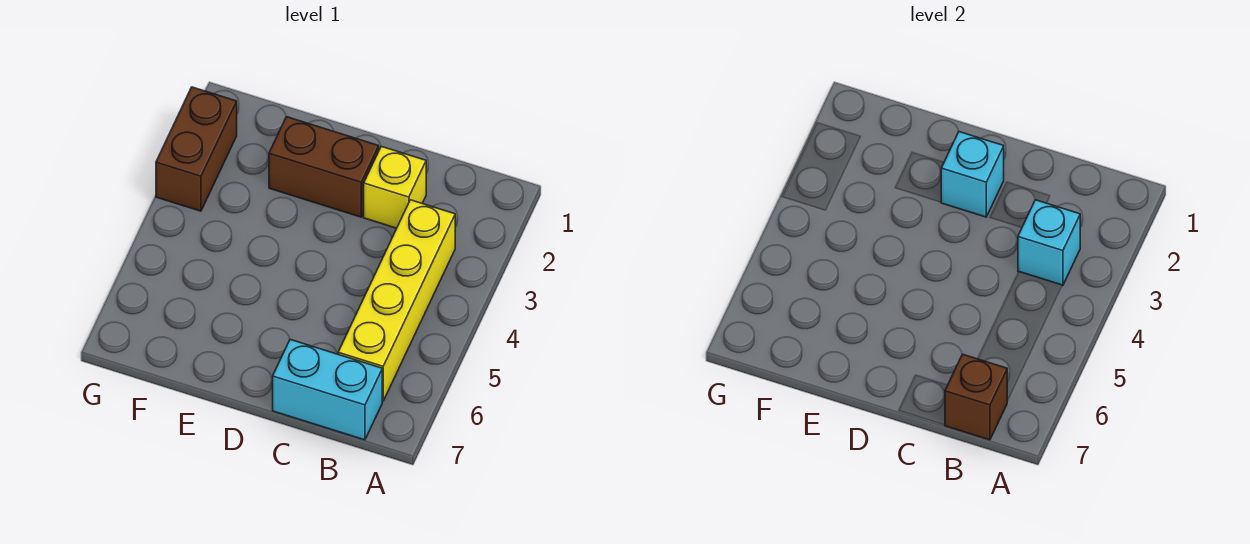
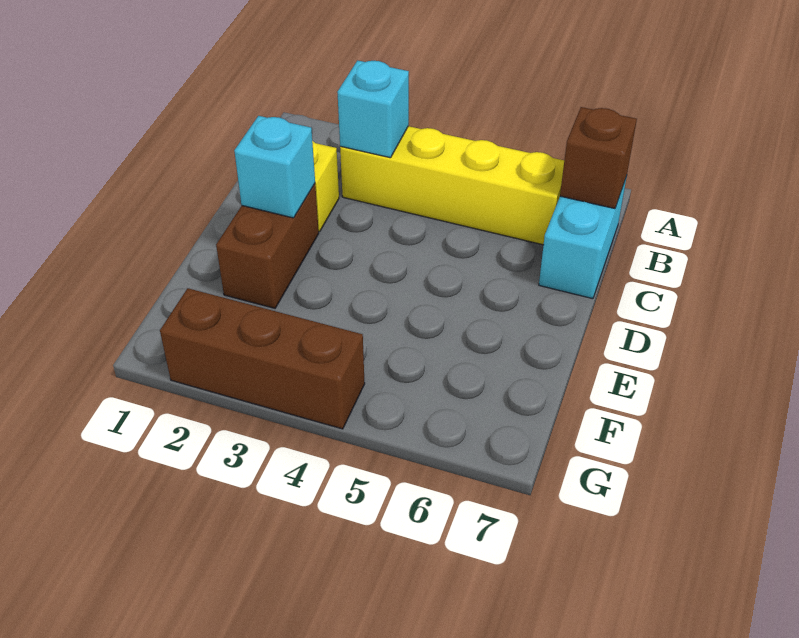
brown brick G2:G3 level 1 -> brown brick G2:G4 level 1

